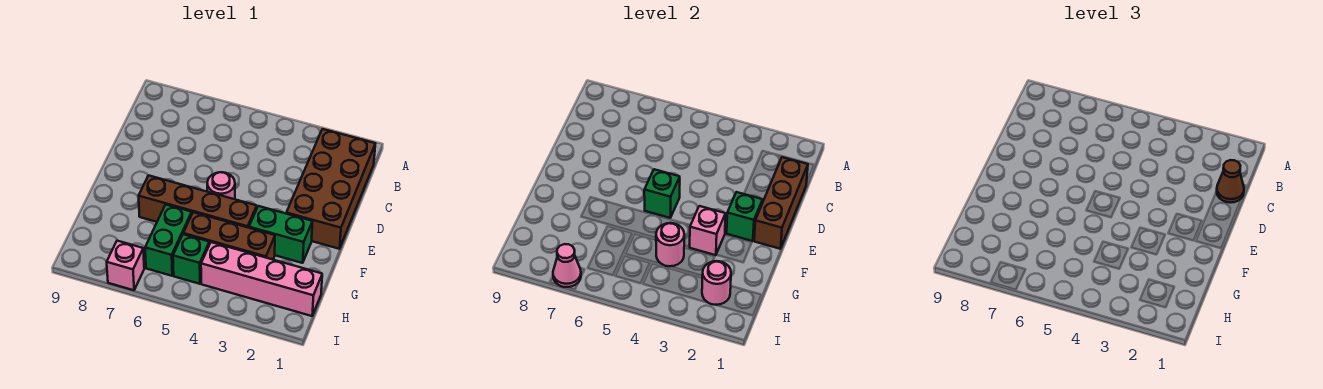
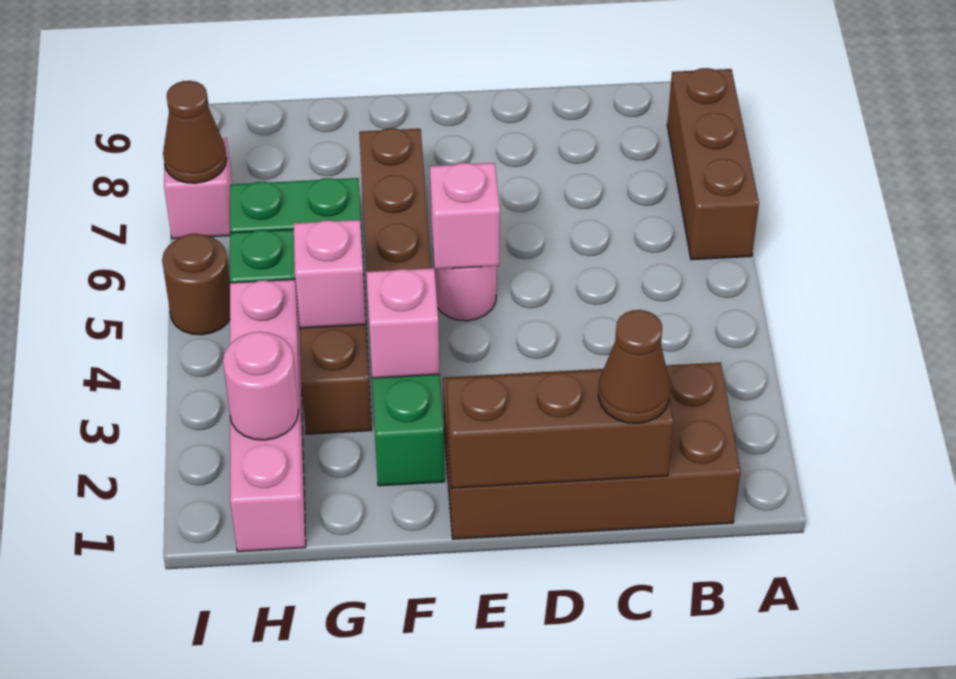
none -> brown brick A6:A8 level 1
green brick E2 level 2 -> none
green brick E5 level 2 -> pink brick E5 level 2
pink round brick G4 level 2 -> pink brick G4 level 2
none -> brown round brick I5 level 1
pink cone I7 level 2 -> brown cone I7 level 2

